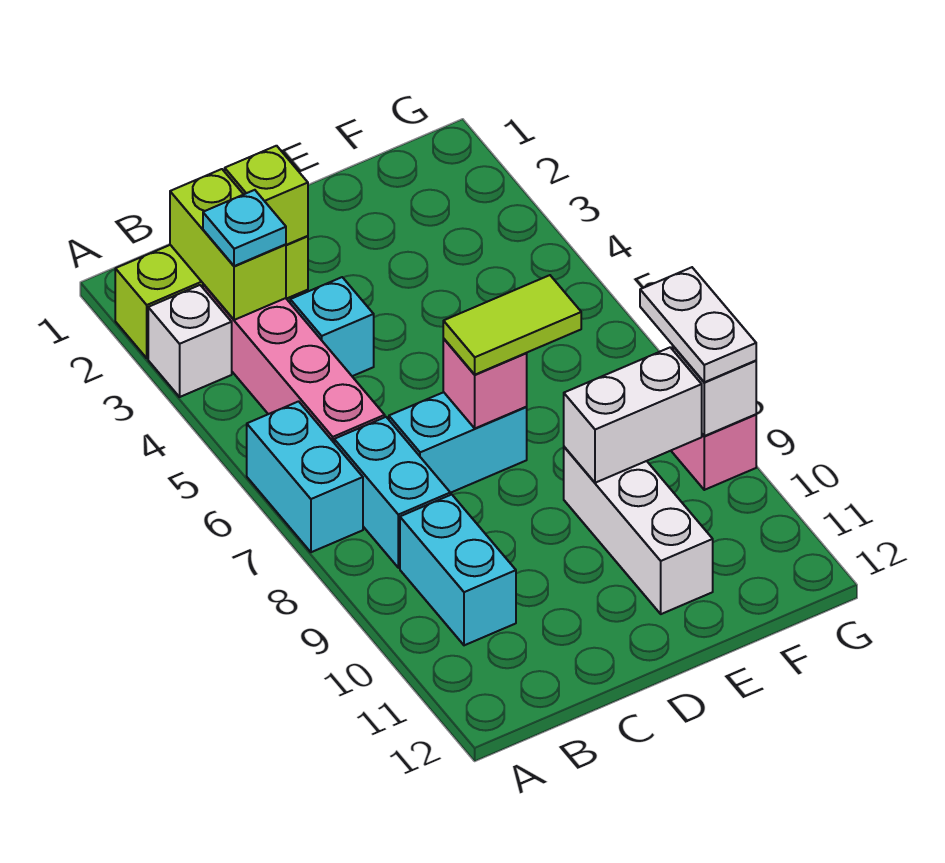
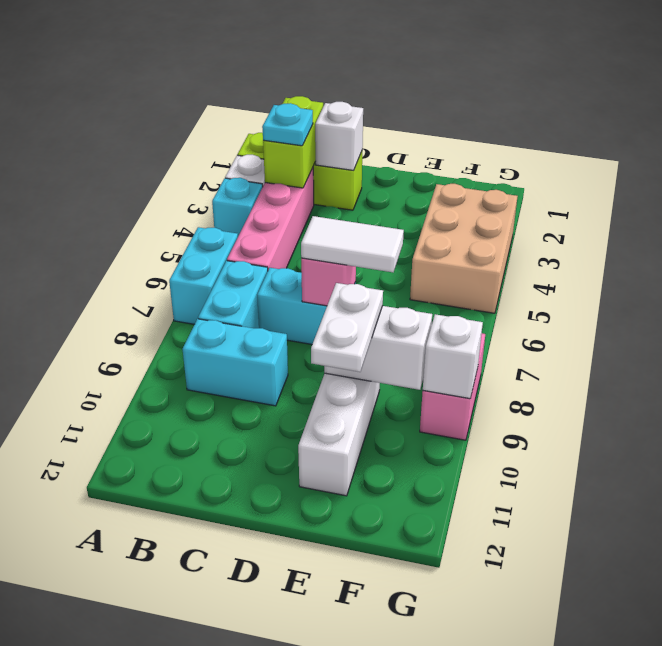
cyan brick B9:B10 level 1 -> cyan brick B9:C9 level 1
lime brick C2 level 2 -> white brick C2 level 2
cyan brick C4 level 1 -> cyan brick A4 level 1
lime tile D7:E7 level 3 -> white tile D7:E7 level 3
none -> tan brick F3:G5 level 1
white plate G8:G9 level 3 -> white plate E9:E10 level 3

